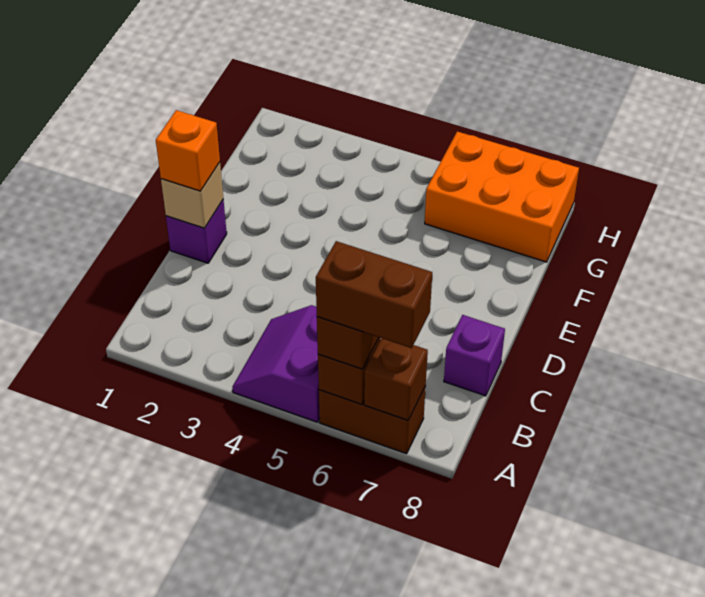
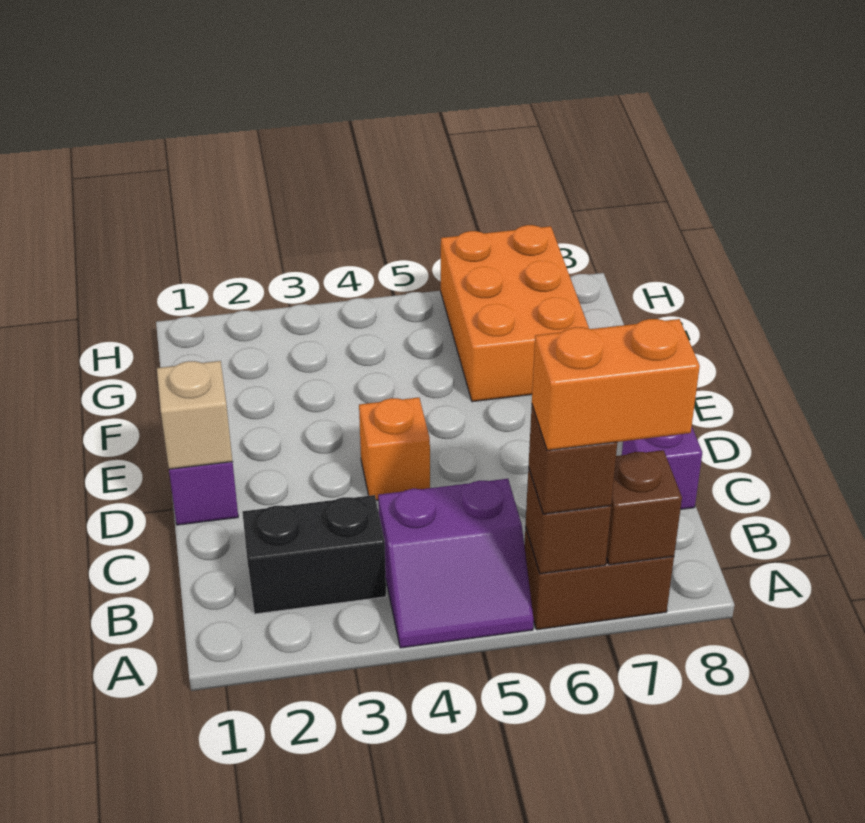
purple slope A4:B5 level 1 top 5 -> purple slope A4:B5 level 1 top B
brown brick A6:A7 level 4 -> orange brick A6:A7 level 4
none -> black brick B2:B3 level 1
orange brick D1 level 3 -> orange brick D4 level 1
orange brick G6:H8 level 1 -> orange brick F6:H7 level 1

